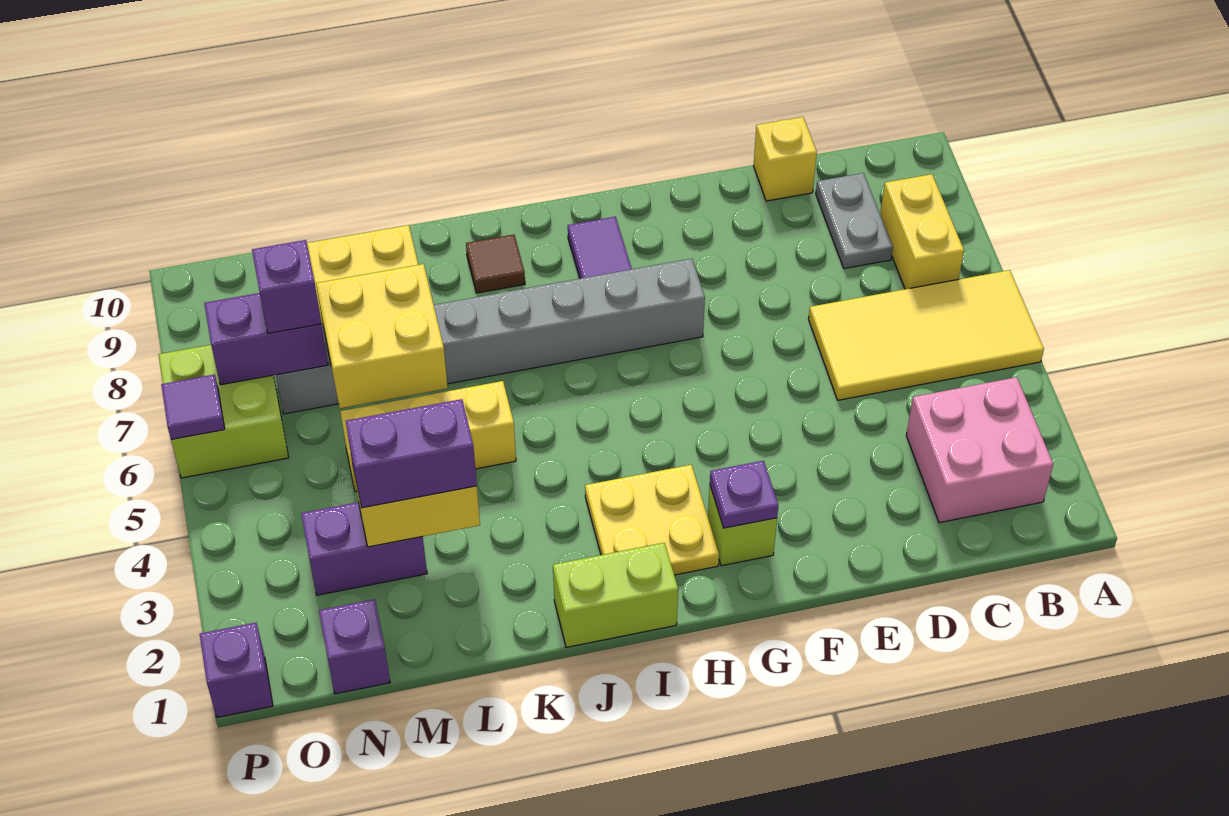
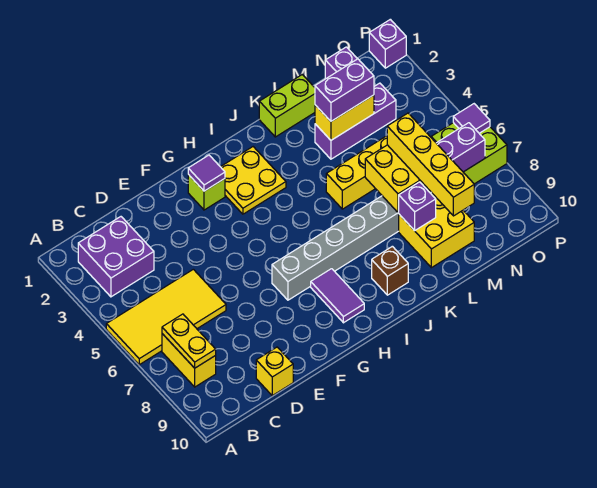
pink brick B2:C3 level 1 -> purple brick B2:C3 level 1
none -> yellow plate B7:B8 level 2
grey plate C8:C9 level 1 -> none
purple plate G2 level 2 -> purple tile G2 level 2
lime brick I1:J1 level 1 -> lime brick K1:L1 level 1
brown tile J9 level 1 -> brown brick J9 level 1
purple brick M3:N3 level 1 -> purple brick L3:N3 level 1
none -> yellow brick M6:M9 level 3
purple brick N7 level 3 -> purple brick L8 level 2

